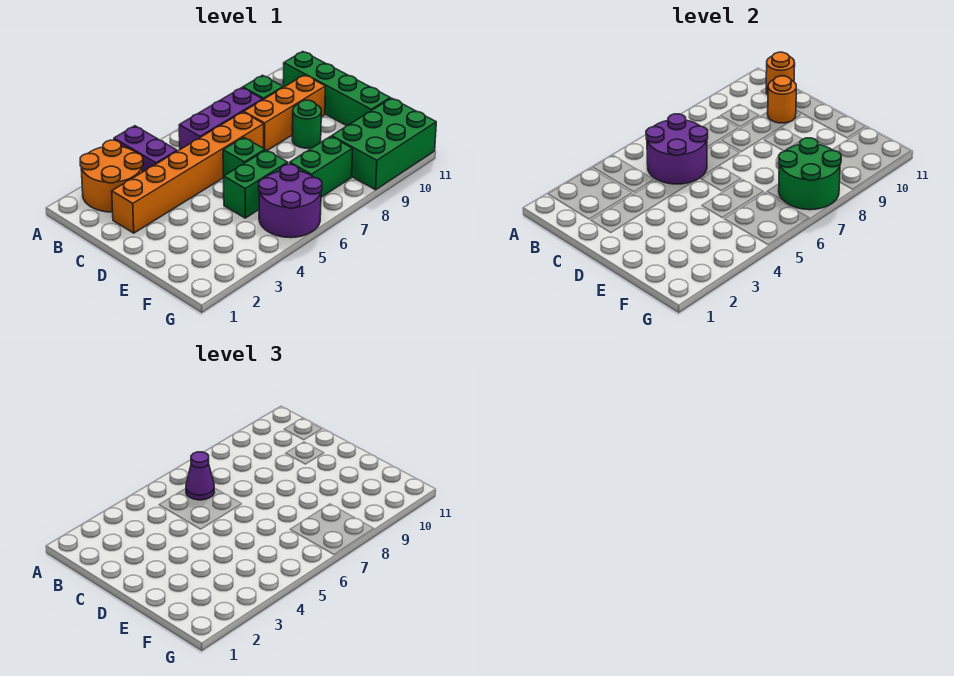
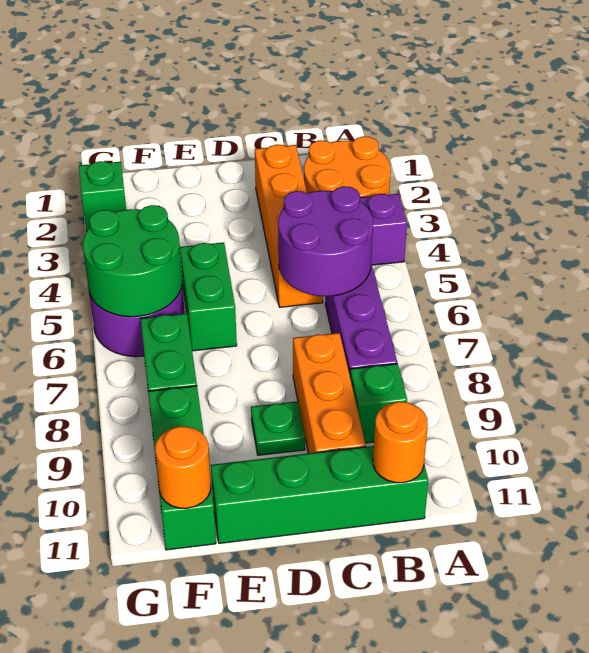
purple cone B6 level 3 -> none
orange brick C2:C7 level 1 -> orange brick C2:C5 level 1
orange round brick C10 level 2 -> orange round brick F11 level 2
green brick D6 level 1 -> green brick G2 level 1
green round brick D9 level 1 -> green plate D9 level 1
green round brick F7:G8 level 2 -> green round brick F5:G6 level 2
green brick F9:G11 level 1 -> green brick F9:F11 level 1

